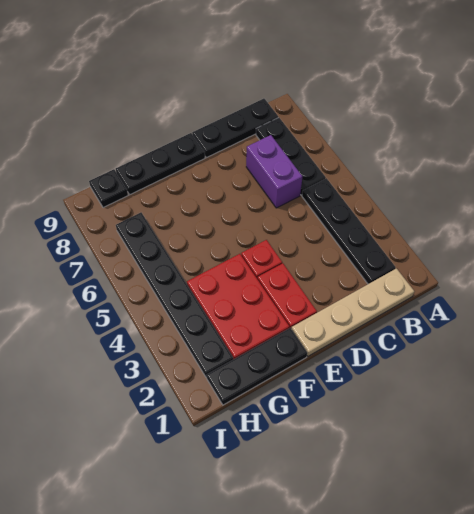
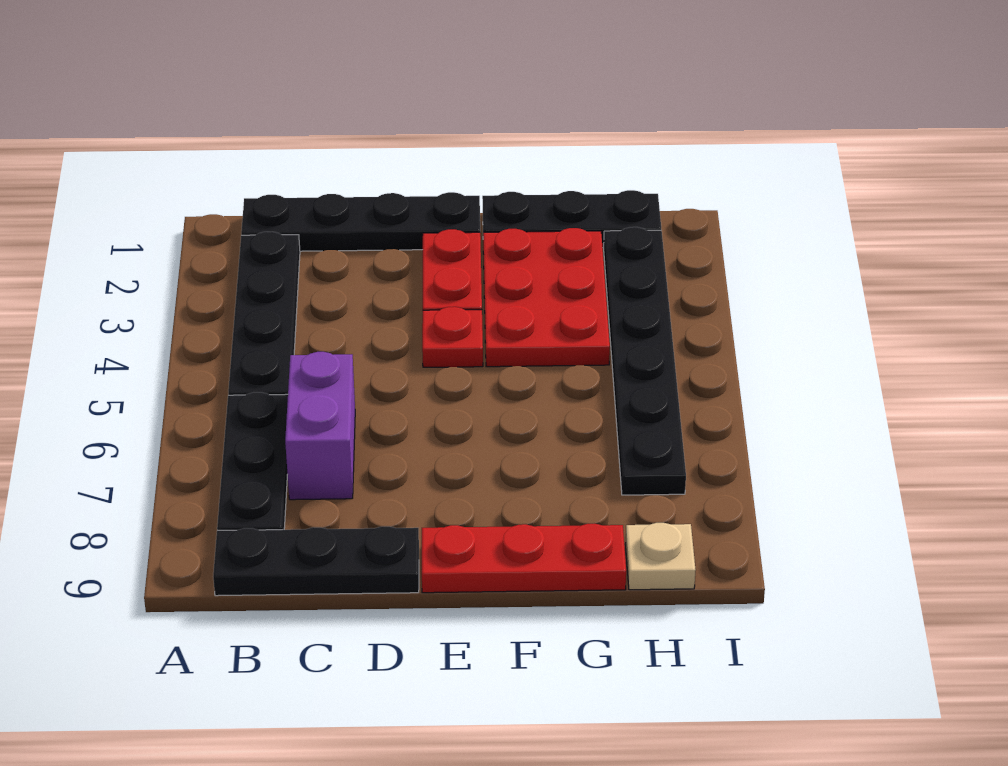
tan plate B1:E1 level 1 -> black plate B1:E1 level 1
black plate E9:G9 level 1 -> red plate E9:G9 level 1
black plate H9 level 1 -> tan plate H9 level 1

